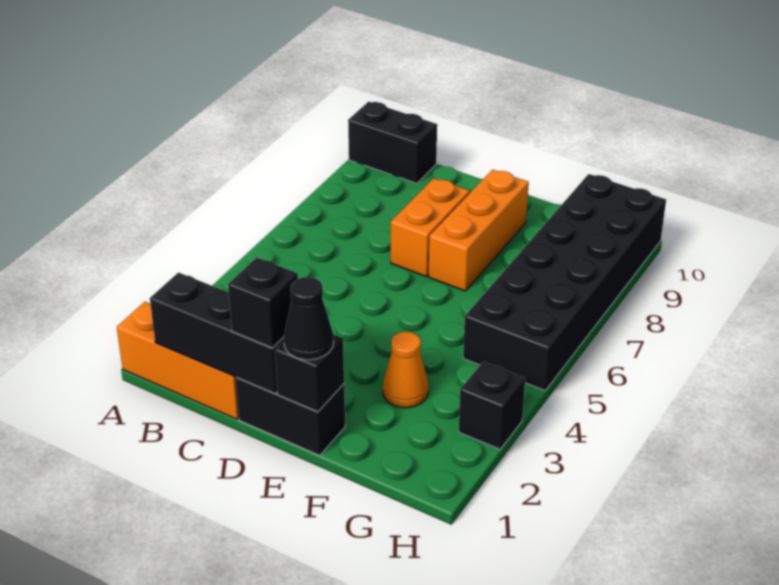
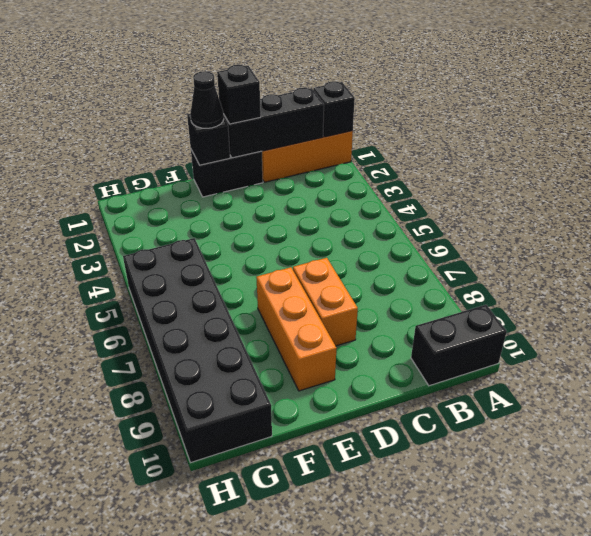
orange cone F3 level 1 -> none
black brick H3 level 1 -> black brick A1 level 2

